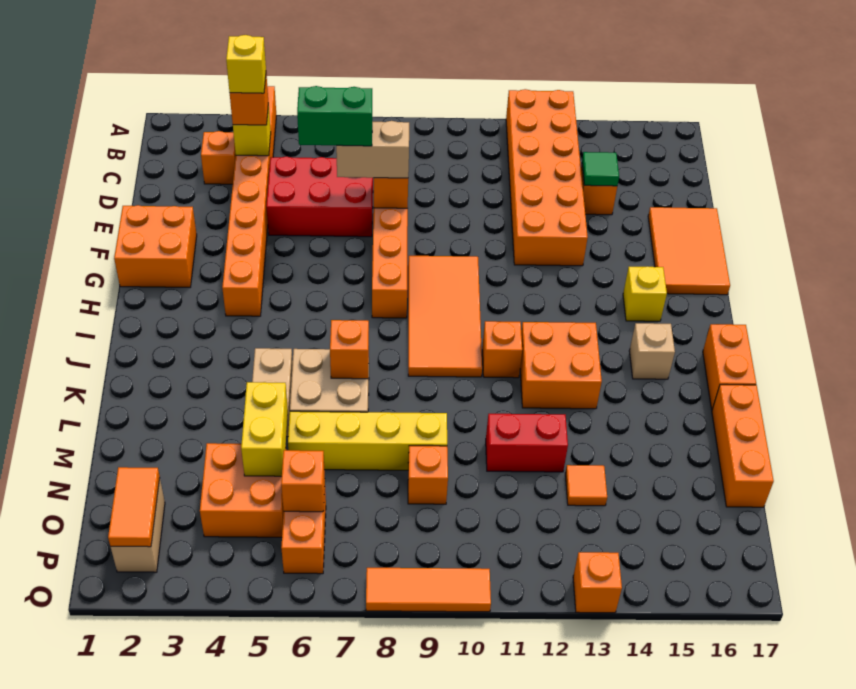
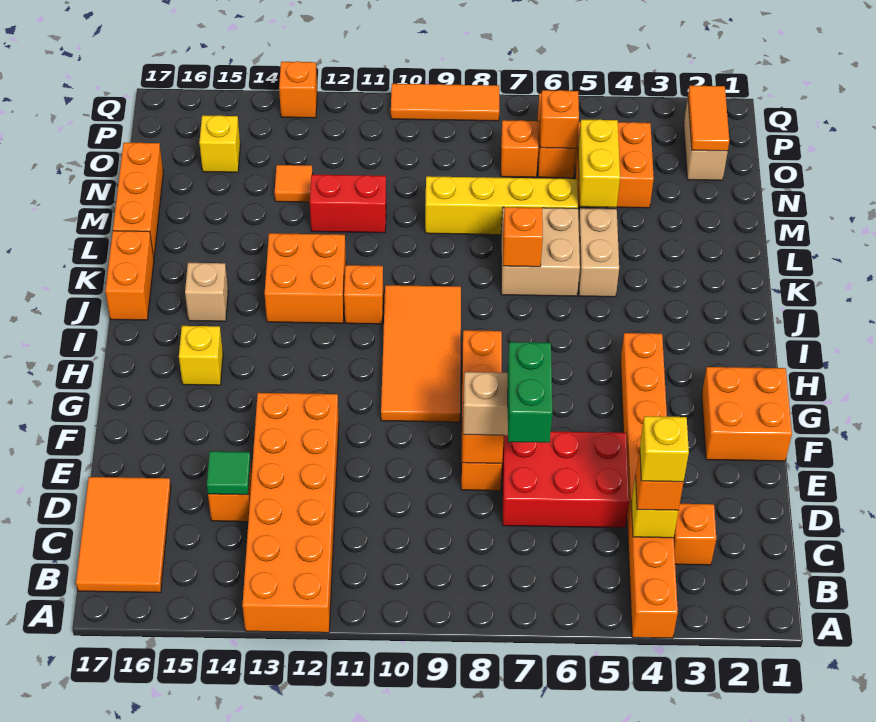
green brick E6:E7 level 4 -> green brick D7:E7 level 4
orange tile E16:G17 level 1 -> orange tile B16:D17 level 1
orange brick N9 level 1 -> orange brick O7 level 1
none -> yellow brick O15 level 1

